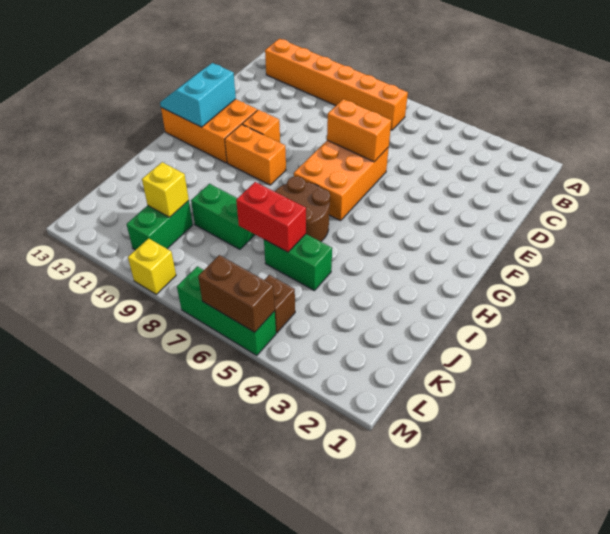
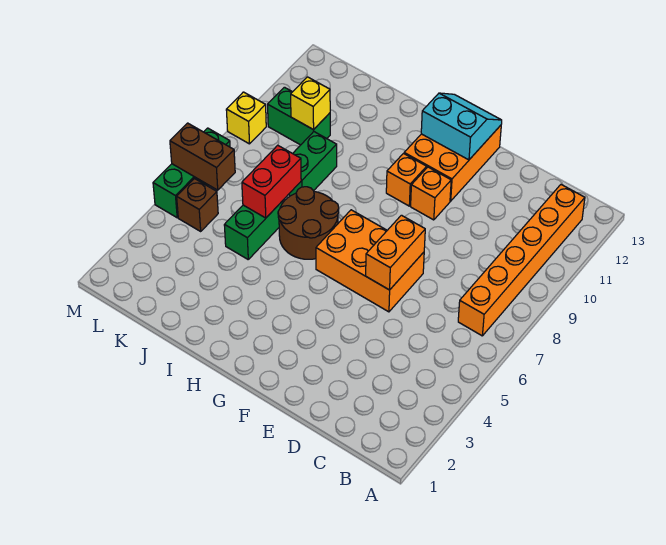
orange brick G9:G10 level 1 -> orange brick G10 level 1
brown brick M5:M6 level 2 -> brown brick L6:M6 level 2

